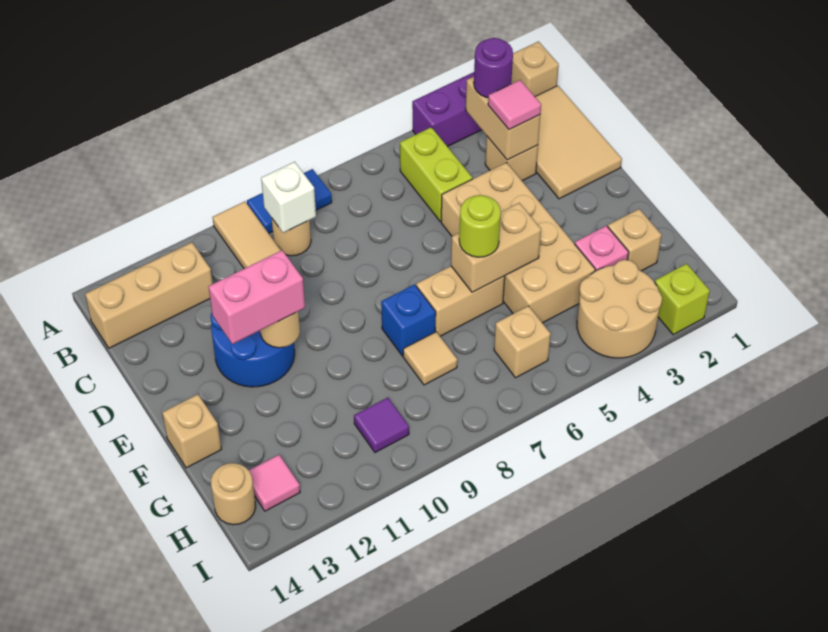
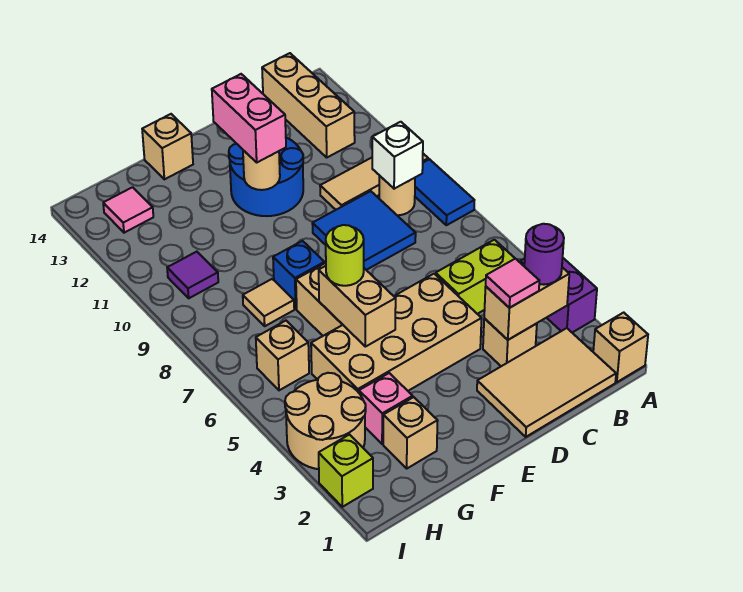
none -> blue tile C8:D9 level 1
tan round brick H14 level 1 -> none

